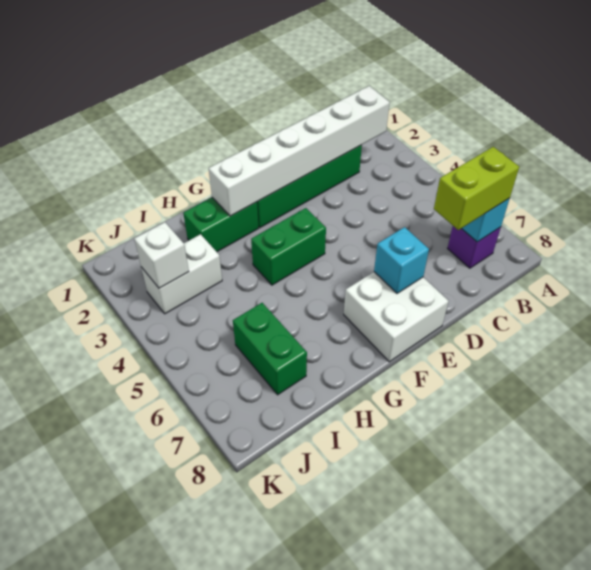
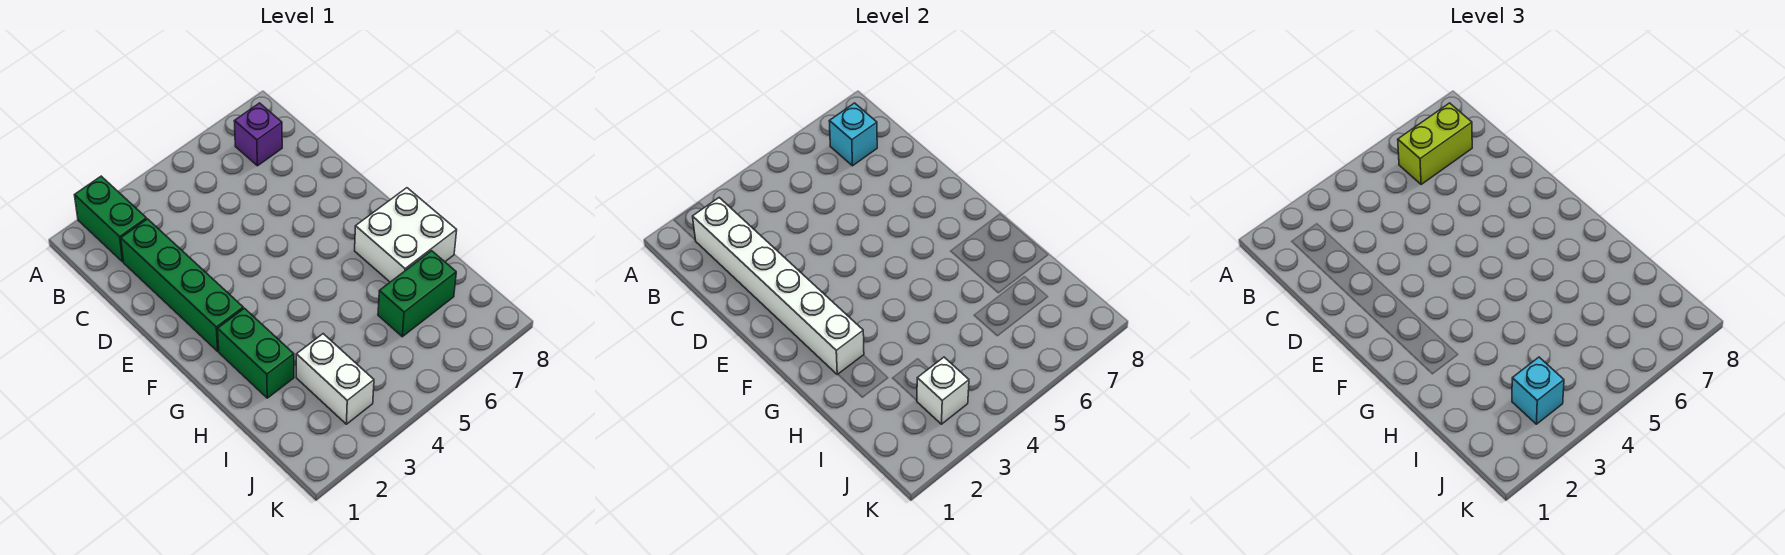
lime brick B7:C7 level 3 -> lime brick B6:B7 level 3
white brick E7:F8 level 1 -> white brick G7:H8 level 1
cyan brick E7 level 2 -> cyan brick J3 level 3
green brick F4:G4 level 1 -> green brick A2:B2 level 1

